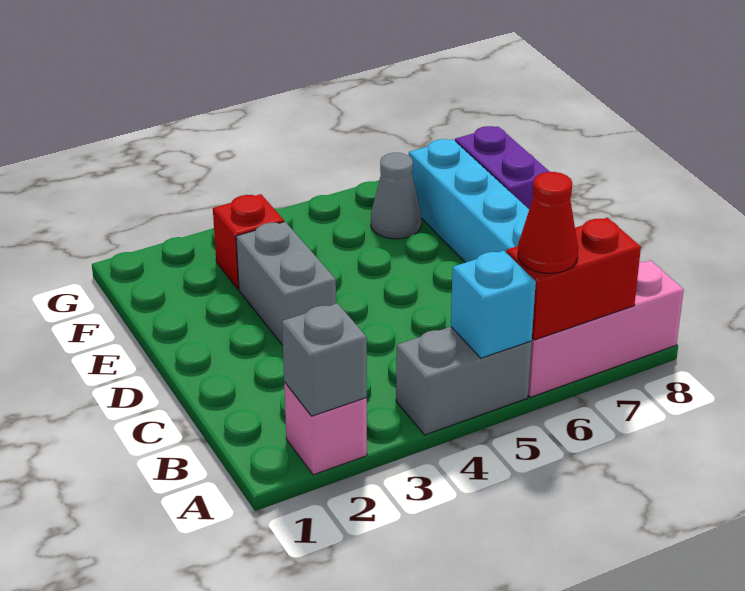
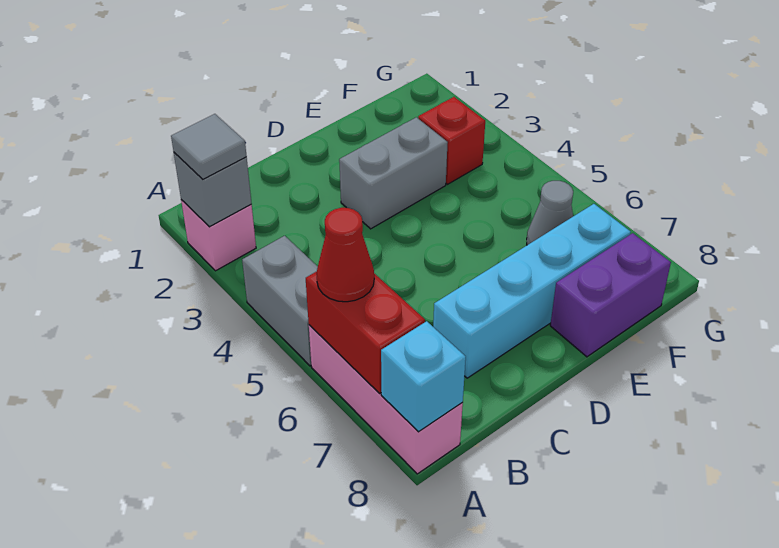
none -> grey tile A2 level 3
cyan brick A5 level 2 -> cyan brick A8 level 2

